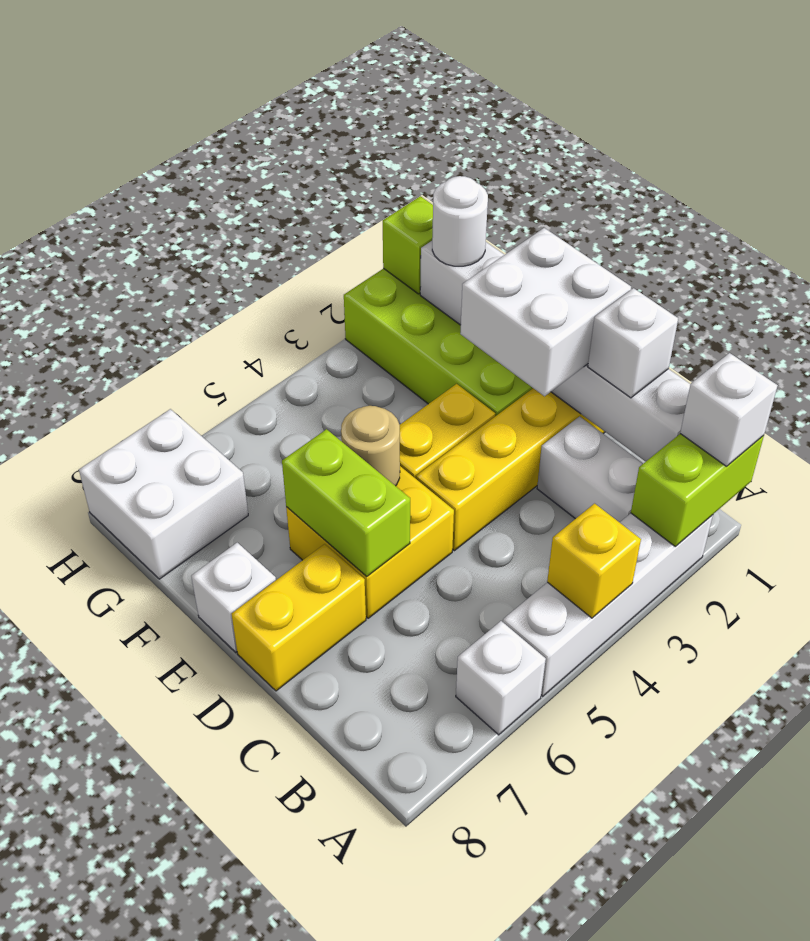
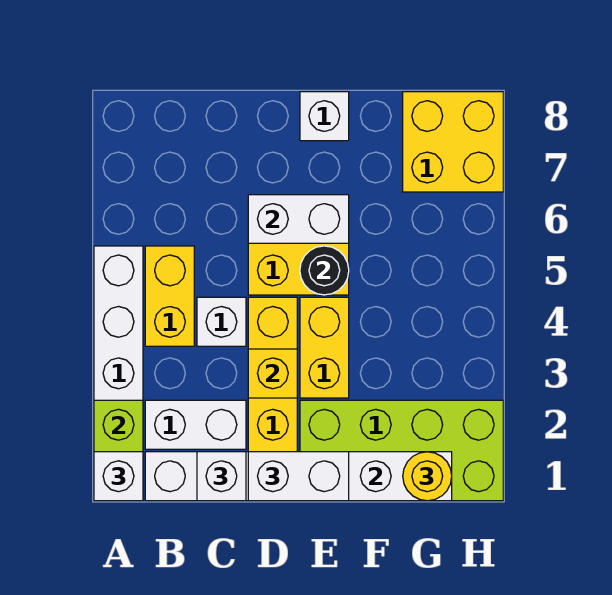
yellow brick A4 level 2 -> yellow brick D3 level 2
white brick A6 level 1 -> white brick C4 level 1
white brick D1:E2 level 3 -> white brick D1:E1 level 3
lime brick D6:E6 level 2 -> white brick D6:E6 level 2
yellow brick D7:D8 level 1 -> yellow brick B4:B5 level 1
tan round brick E5 level 2 -> black round brick E5 level 2
white round brick G1 level 3 -> yellow round brick G1 level 3
white brick G7:H8 level 1 -> yellow brick G7:H8 level 1
lime brick H1 level 2 -> none

